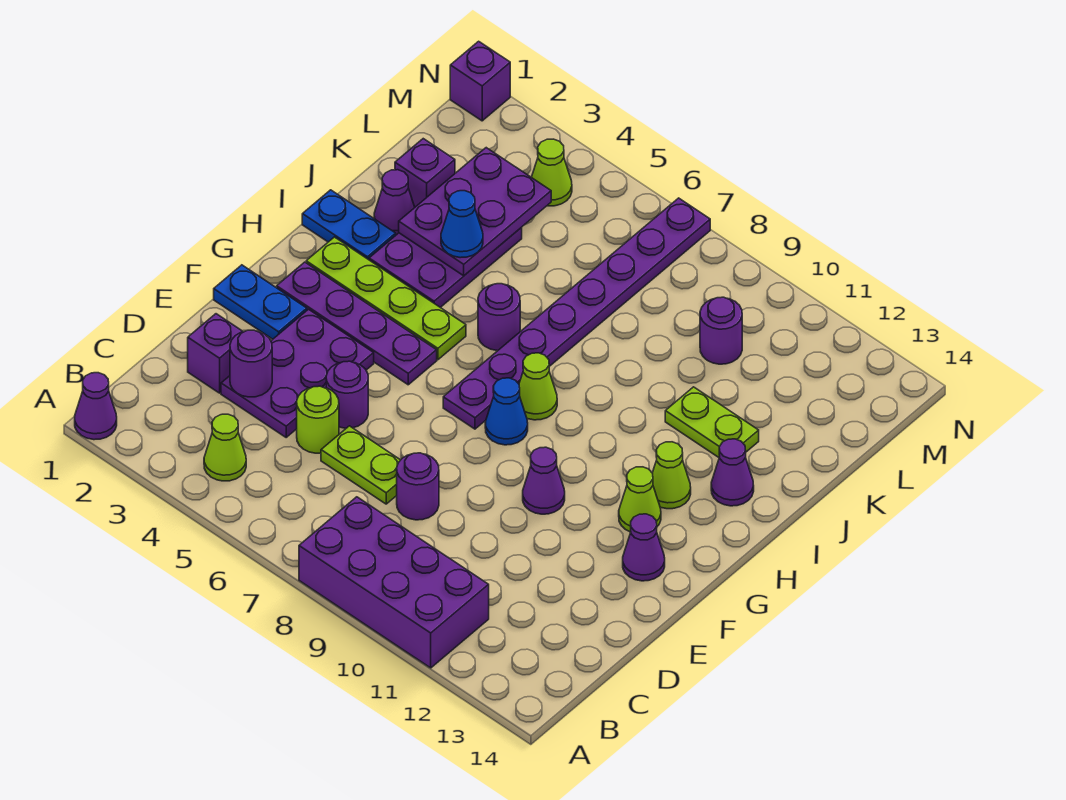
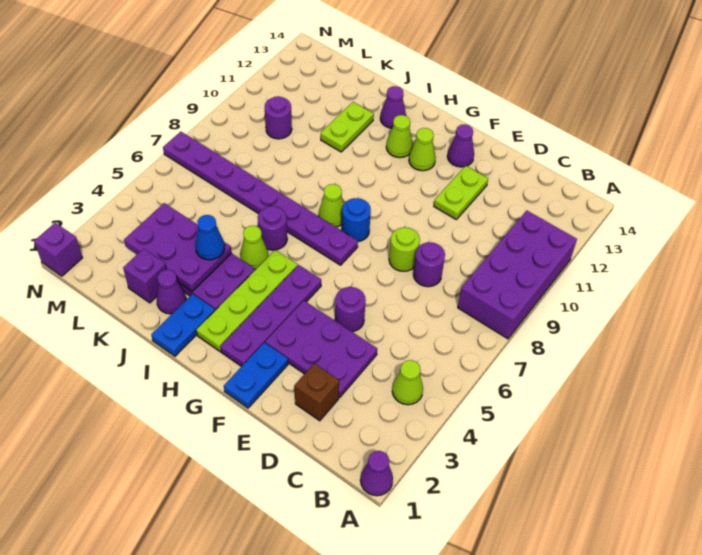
purple brick D2 level 1 -> brown brick D2 level 1
purple round brick D3 level 2 -> none
lime round brick D5 level 1 -> lime round brick E8 level 1
lime plate D6:D7 level 1 -> lime plate E11:E12 level 1
purple cone F10 level 1 -> none
blue cone G8 level 1 -> blue round brick G8 level 1
lime cone M4 level 1 -> lime cone I5 level 1

